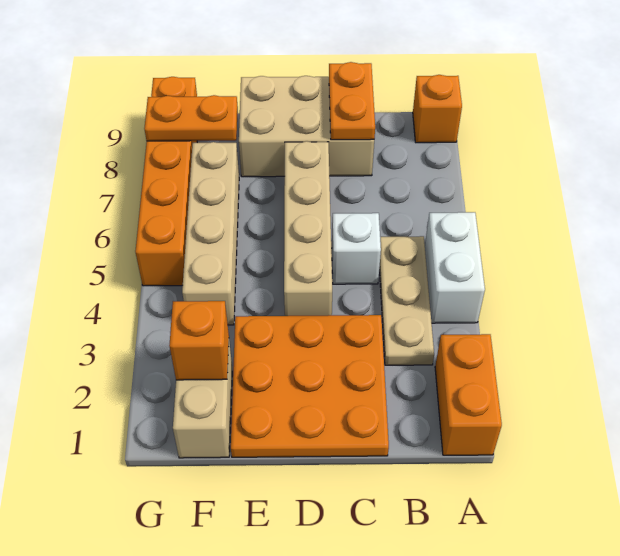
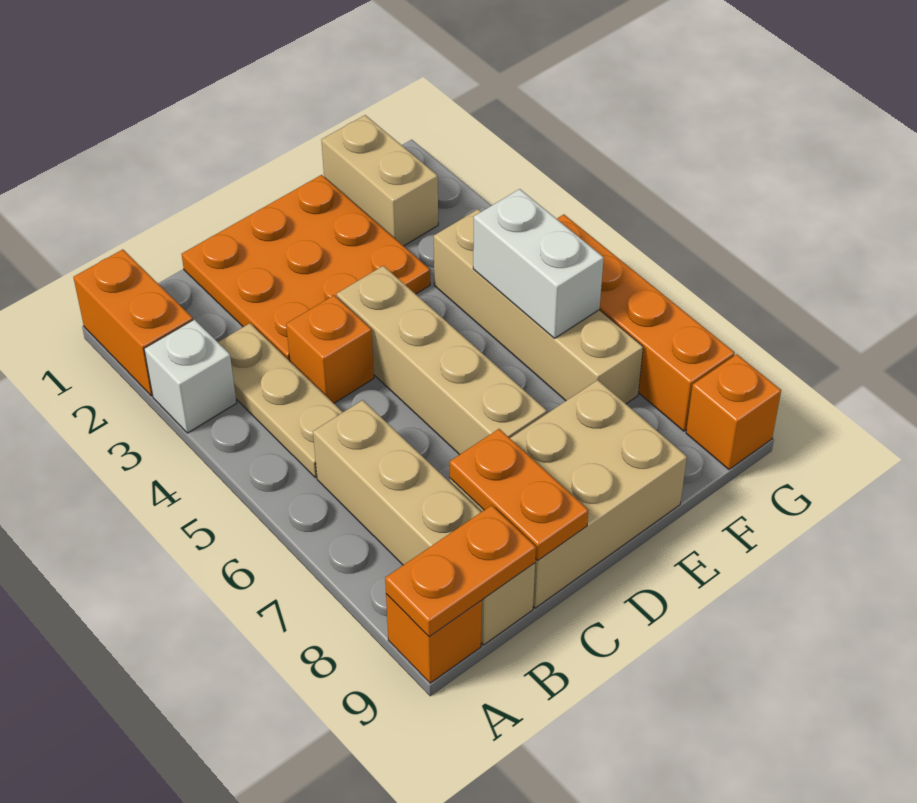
white brick A4:A5 level 1 -> white brick F5:F6 level 2
none -> tan brick B6:B9 level 1
white brick C5 level 1 -> white brick A3 level 1
orange brick F2 level 2 -> orange brick C4 level 1
orange plate F8:G8 level 2 -> orange plate A9:B9 level 2

